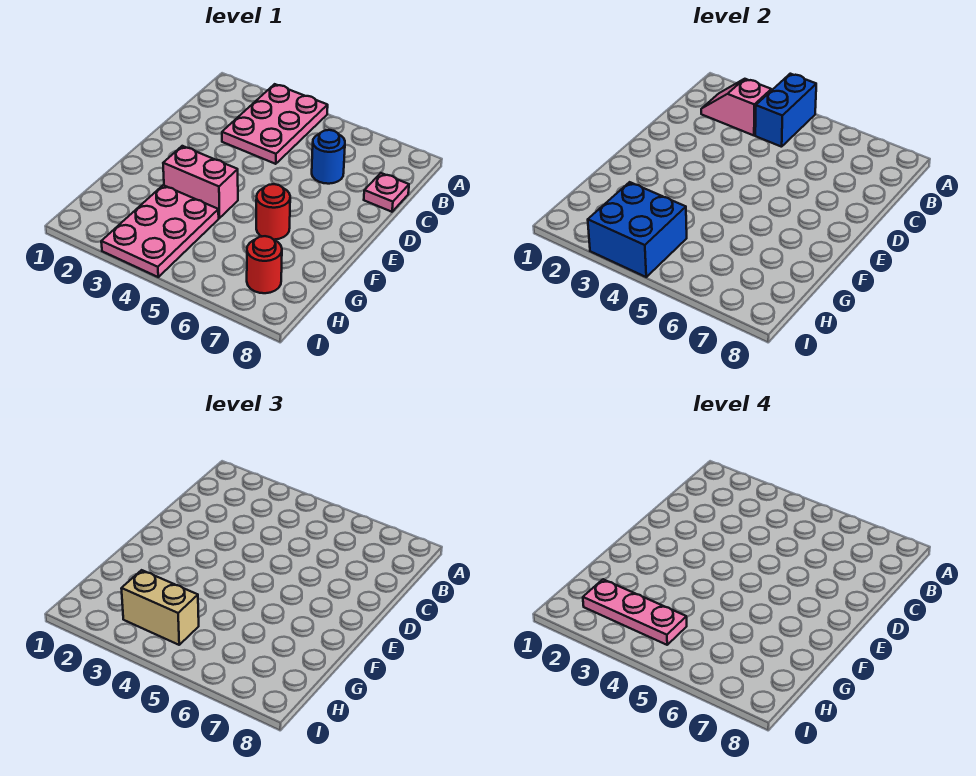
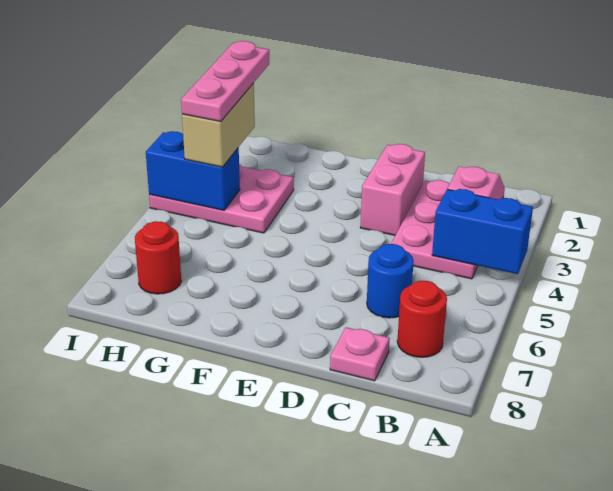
pink plate A3:C4 level 1 -> pink plate B2:C4 level 1
pink brick F3:F4 level 1 -> pink brick D2:D3 level 1
red round brick F6 level 1 -> red round brick B7 level 1
blue brick H3:I4 level 2 -> blue brick H4:I4 level 2

